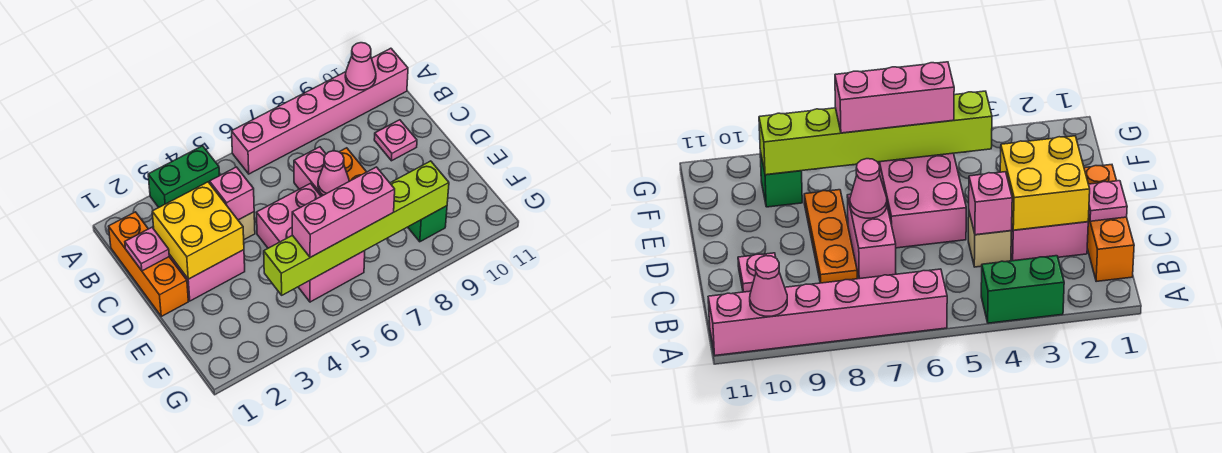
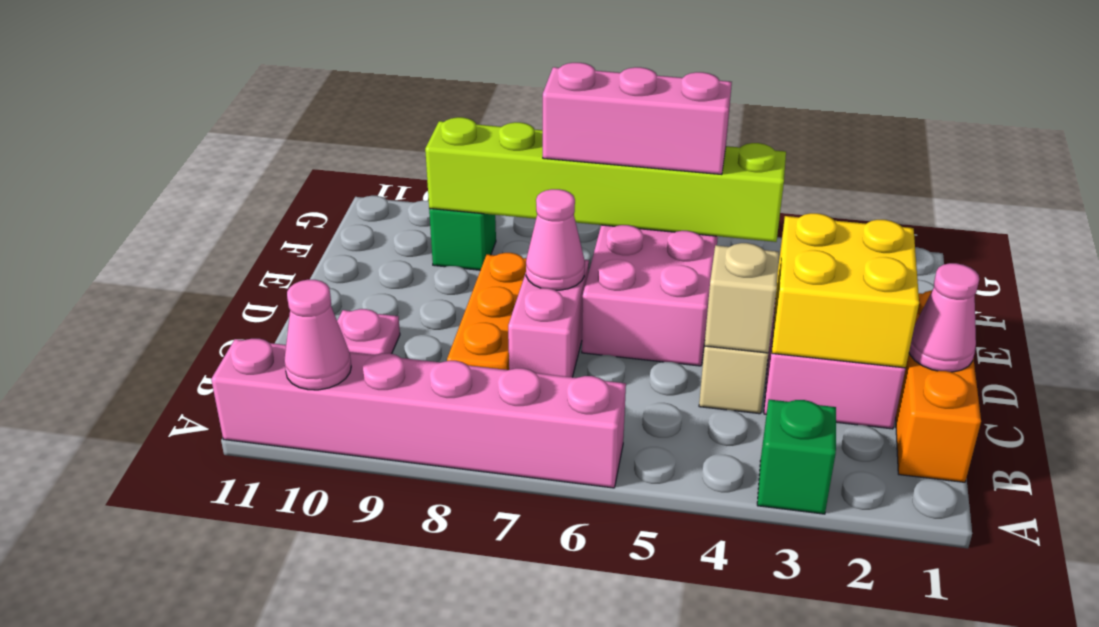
green brick A3:A4 level 1 -> green brick A3 level 1
pink plate C1 level 2 -> pink cone C1 level 2
pink brick C4 level 2 -> tan brick C4 level 2

